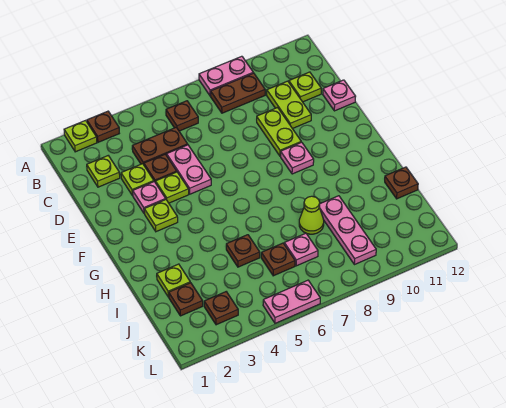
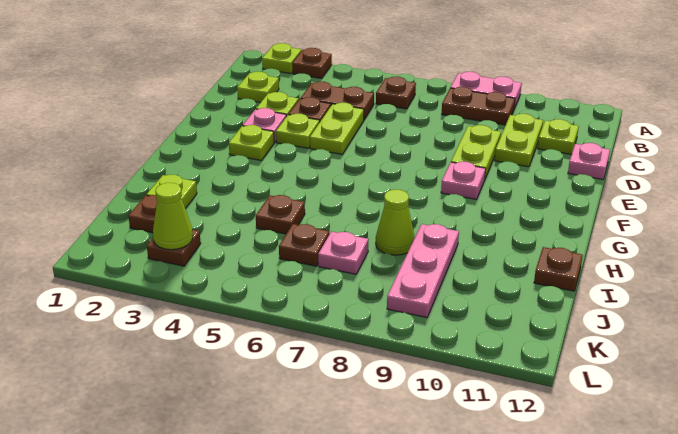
pink plate D5:E5 level 1 -> lime plate D5:E5 level 1
none -> lime cone K3 level 2
pink plate L5:L6 level 1 -> none

